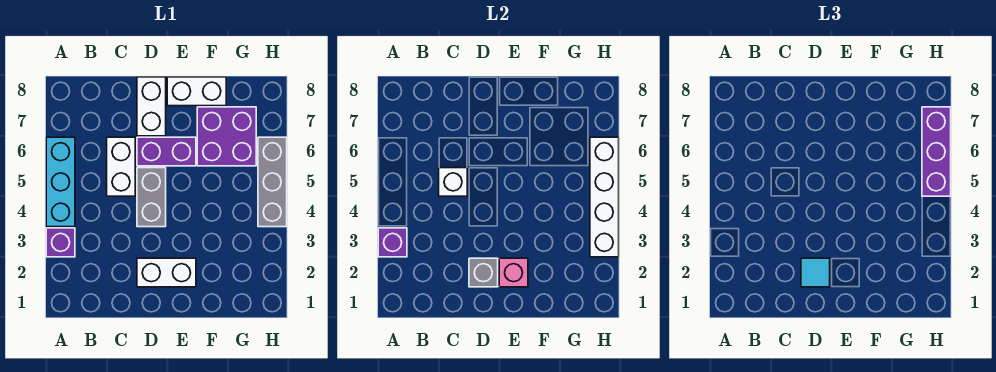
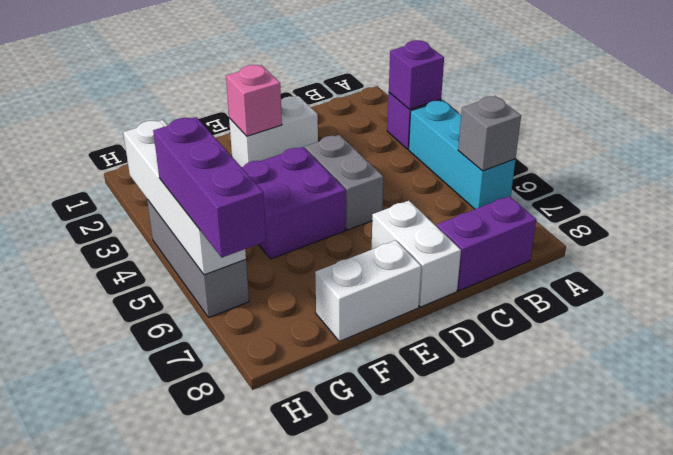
white brick C5:C6 level 1 -> none
white brick C5 level 2 -> none
grey brick D2 level 2 -> grey brick A6 level 2
cyan tile D2 level 3 -> none
purple brick D6:E6 level 1 -> purple brick B8:C8 level 1
purple brick F6:G7 level 1 -> purple brick E4:F5 level 1

